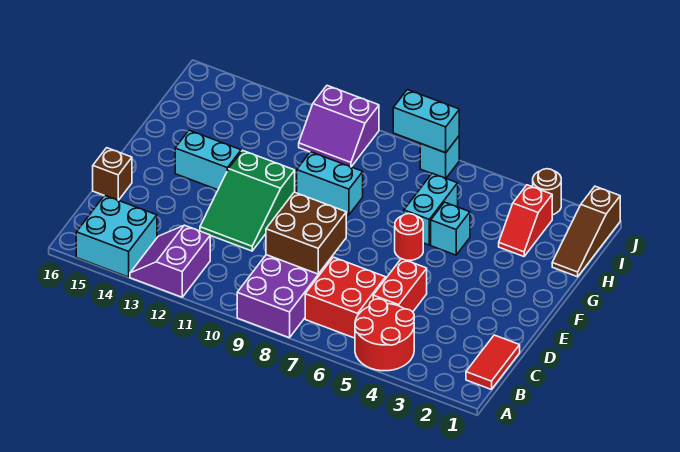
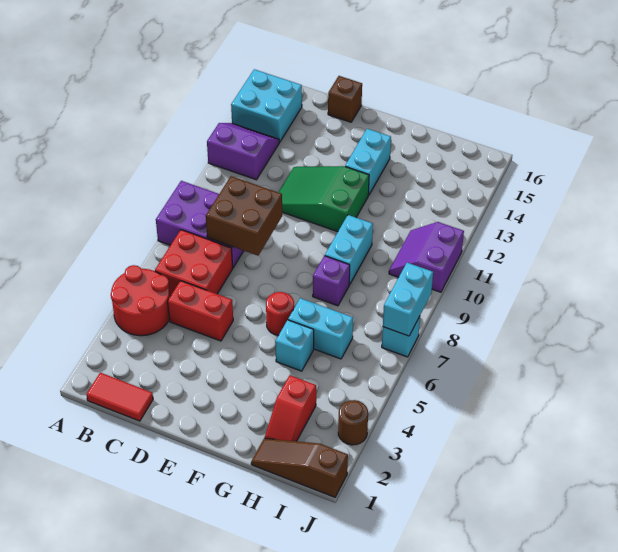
none -> purple brick G8 level 1
red slope H3:I3 level 1 top I -> red slope H2:H3 level 1 top 3

